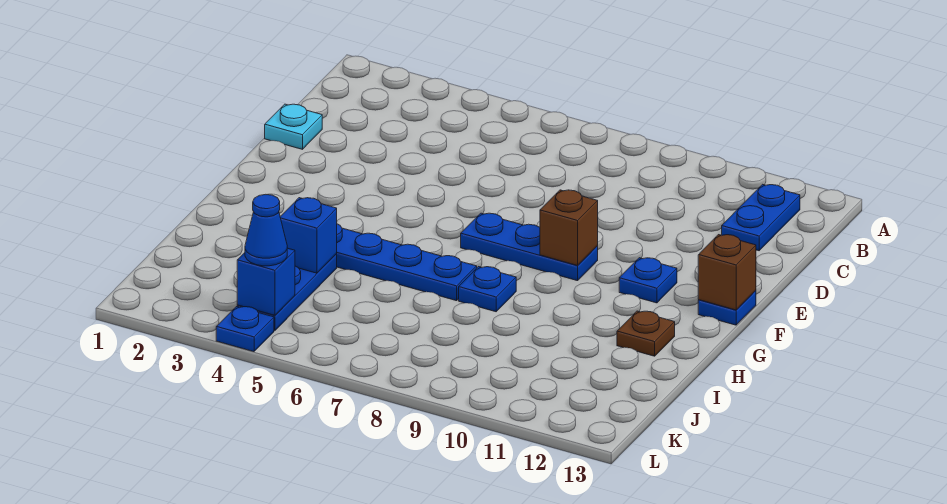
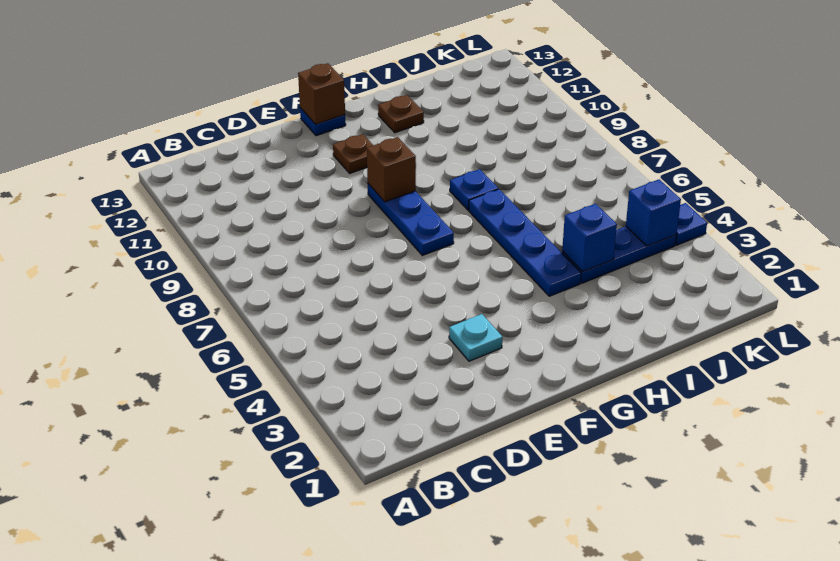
blue plate B12:C12 level 1 -> none
cyan plate D1 level 1 -> cyan plate E3 level 1
blue plate F11 level 1 -> brown plate F11 level 1
blue cone K4 level 3 -> none

